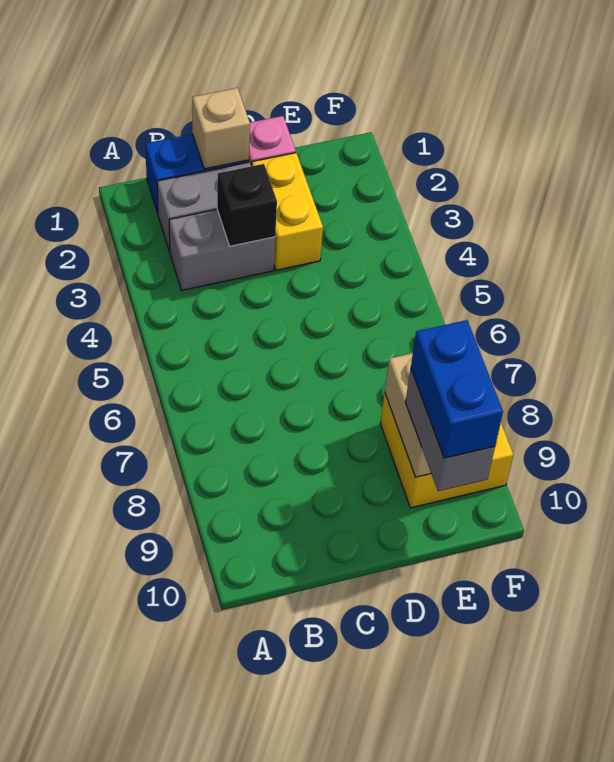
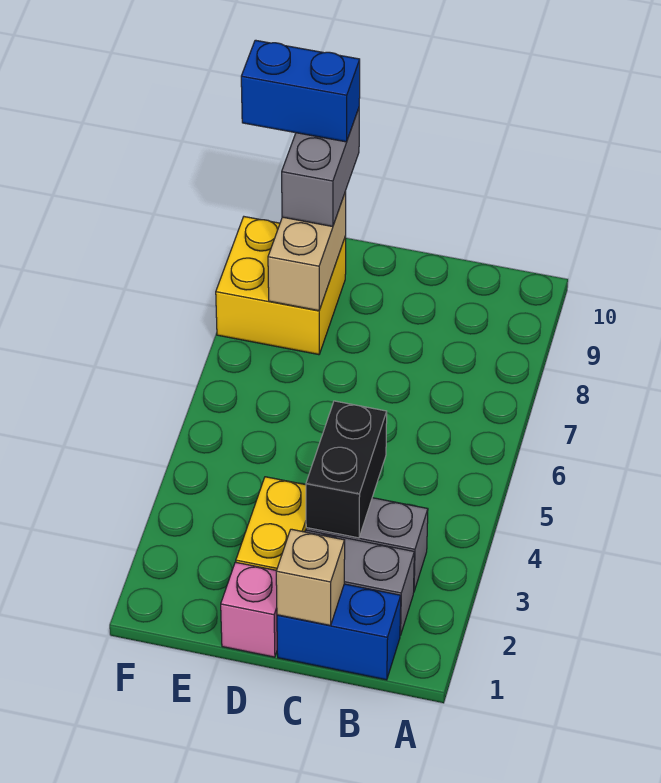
black brick C3 level 2 -> black brick C3:C4 level 2
blue brick E9:E10 level 4 -> blue brick E10:F10 level 4

